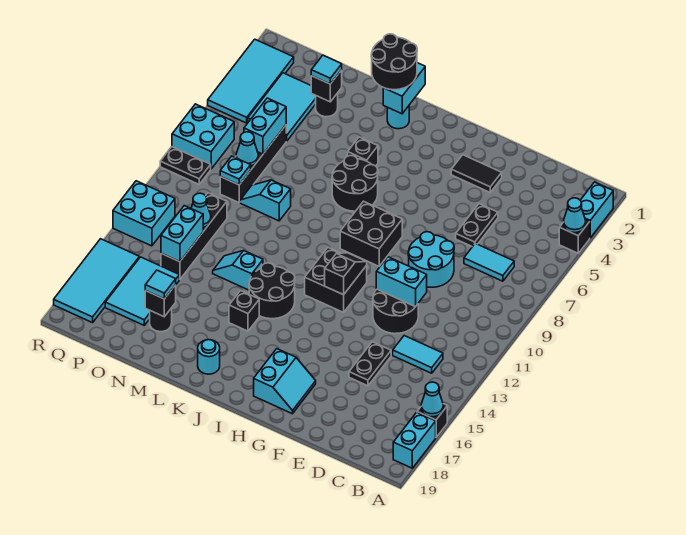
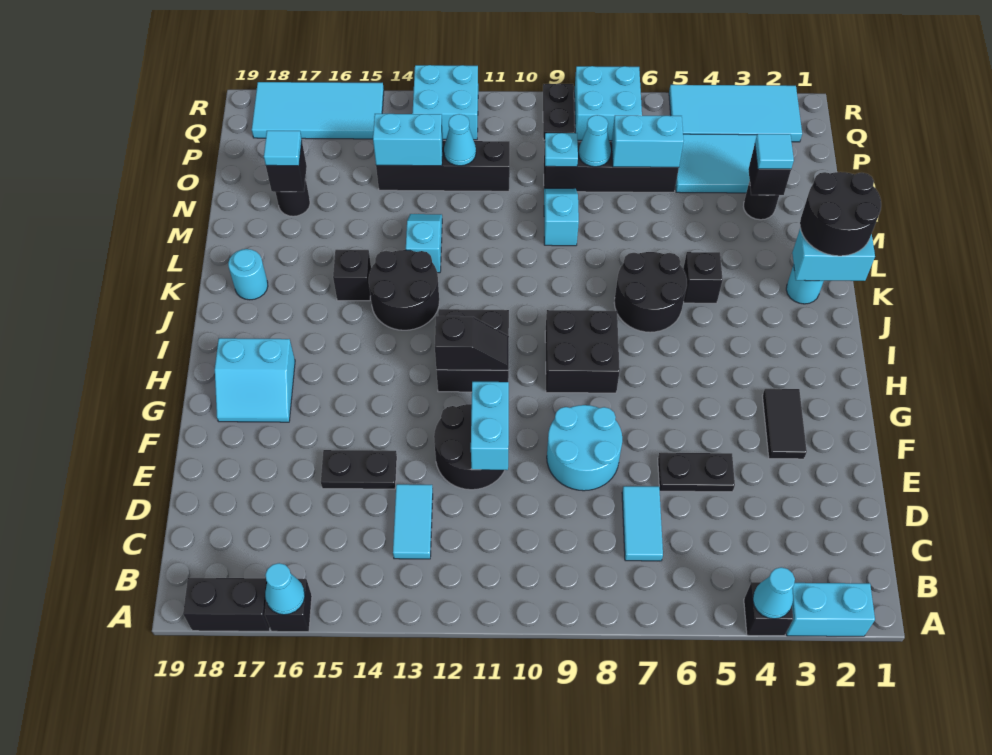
cyan brick A17:A18 level 1 -> black brick A17:A18 level 1
cyan tile O15:P17 level 1 -> none

